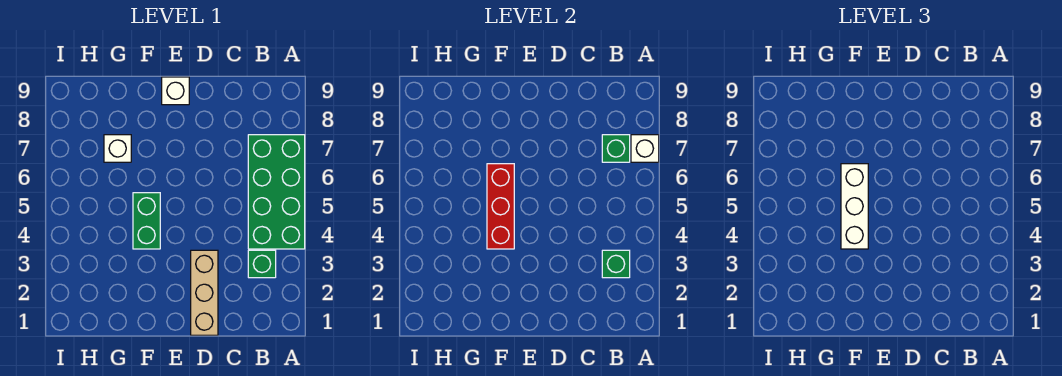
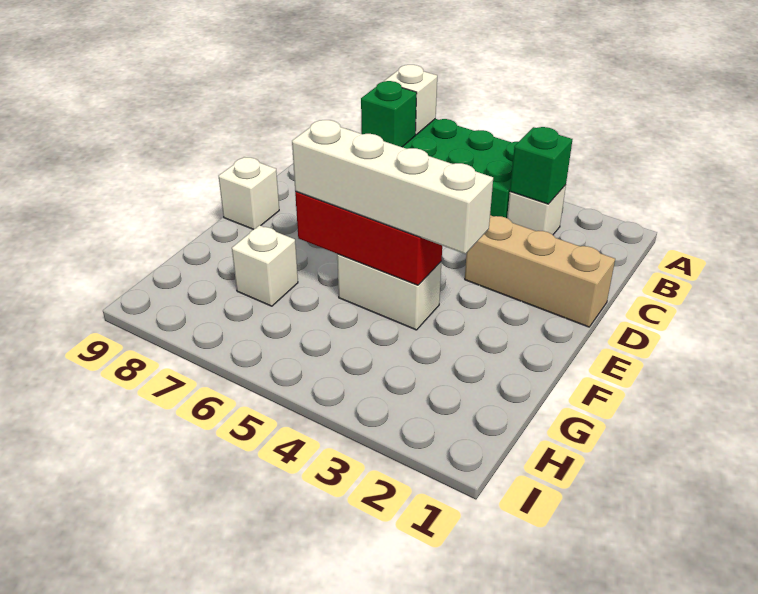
green brick B3 level 1 -> white brick B3 level 1
green brick F4:F5 level 1 -> white brick F4:F5 level 1
white brick F4:F6 level 3 -> white brick F3:F6 level 3

